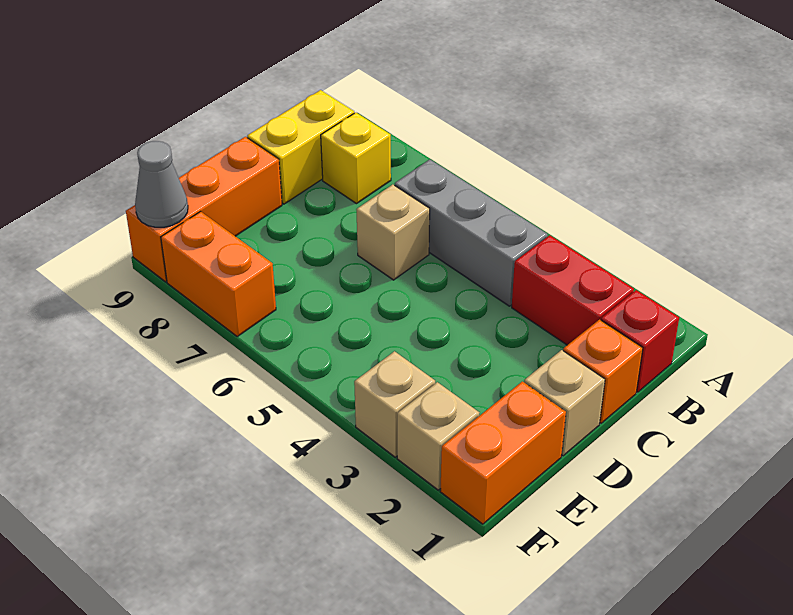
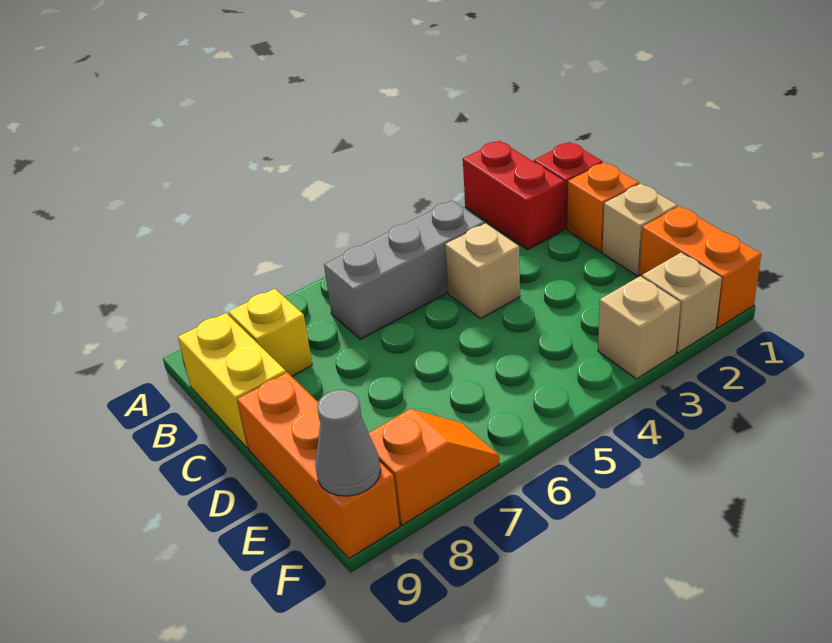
red brick B2:B3 level 1 -> red brick A2:B2 level 1
tan brick C6 level 1 -> tan brick C4 level 1
orange brick F7:F8 level 1 -> orange slope F7:F8 level 1 top 8

